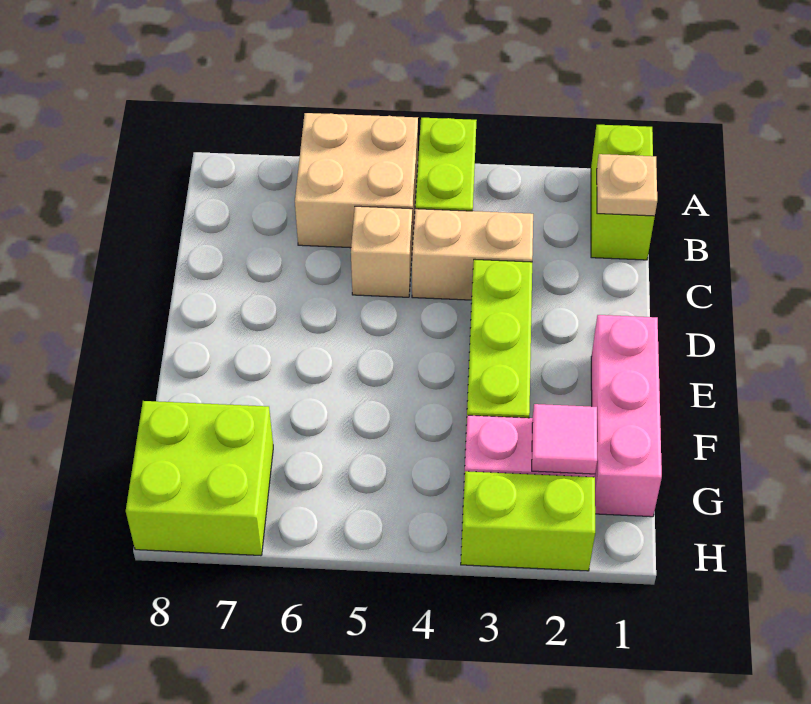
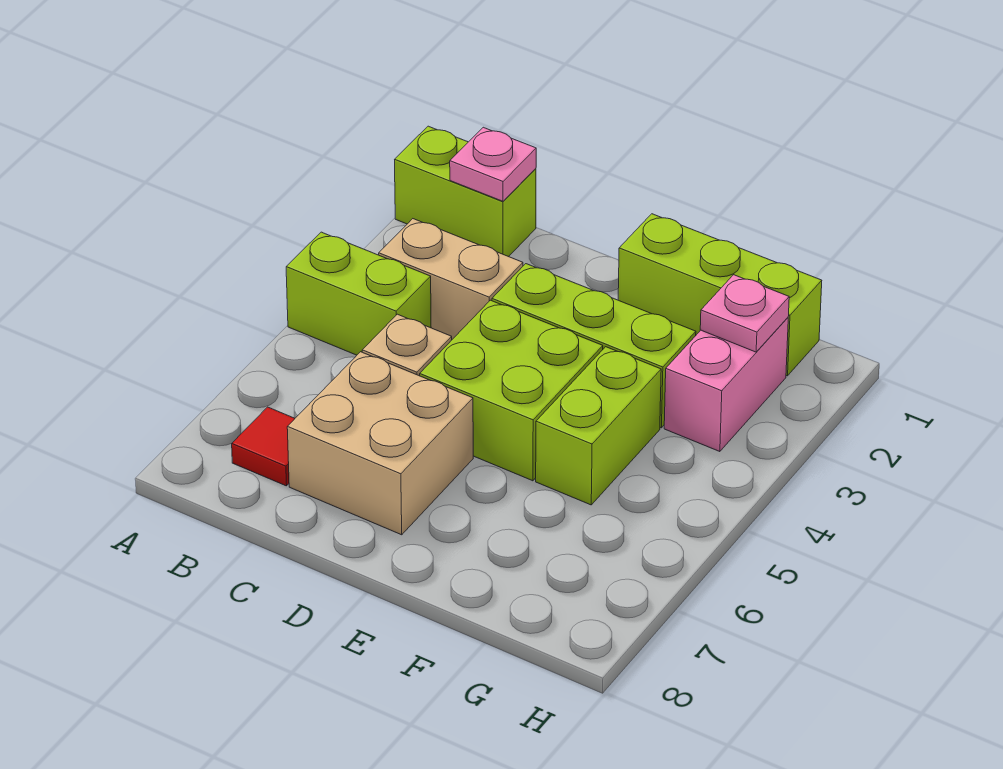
tan brick A5:B6 level 1 -> tan brick C6:D7 level 1
tan plate B1 level 2 -> pink plate B1 level 2
none -> red tile B7 level 1
tan brick C3:C4 level 1 -> tan brick B3:C3 level 1
pink brick E1:G1 level 1 -> lime brick E1:G1 level 1
pink tile G2 level 2 -> pink plate G2 level 2
lime brick G7:H8 level 1 -> lime brick D4:E5 level 1
lime brick H2:H3 level 1 -> lime brick F4:F5 level 1

